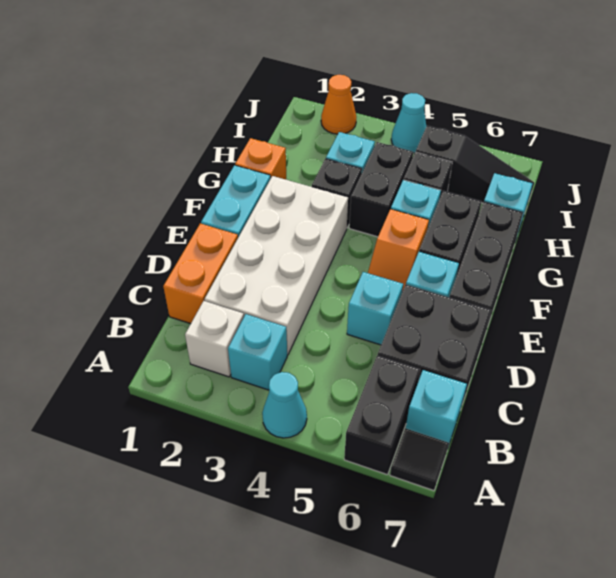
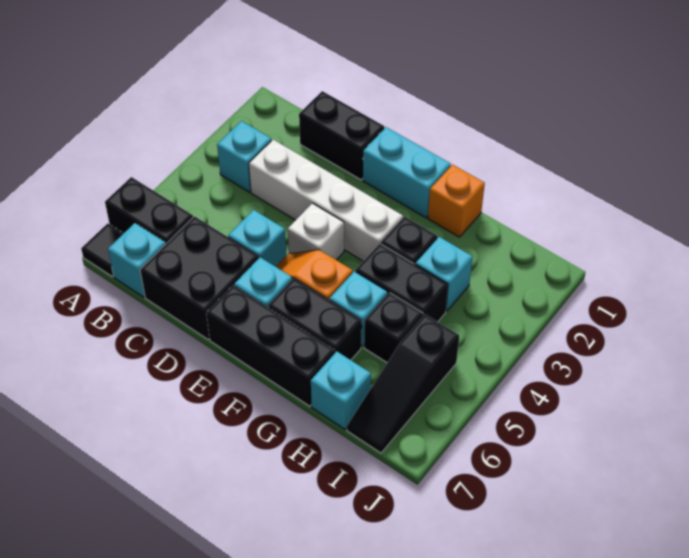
cyan cone A4 level 1 -> none
white brick B2 level 1 -> white brick E4 level 1
orange brick C1:D1 level 1 -> black brick C1:D1 level 1
white brick C2:F3 level 1 -> white brick C3:F3 level 1
orange cone J2 level 1 -> none
cyan cone J4 level 1 -> none

